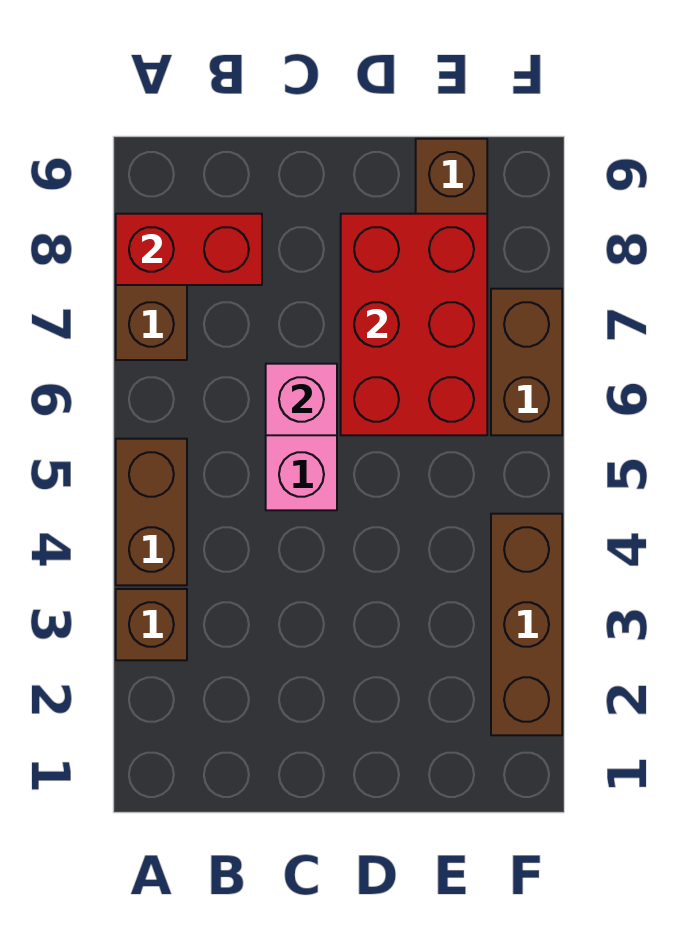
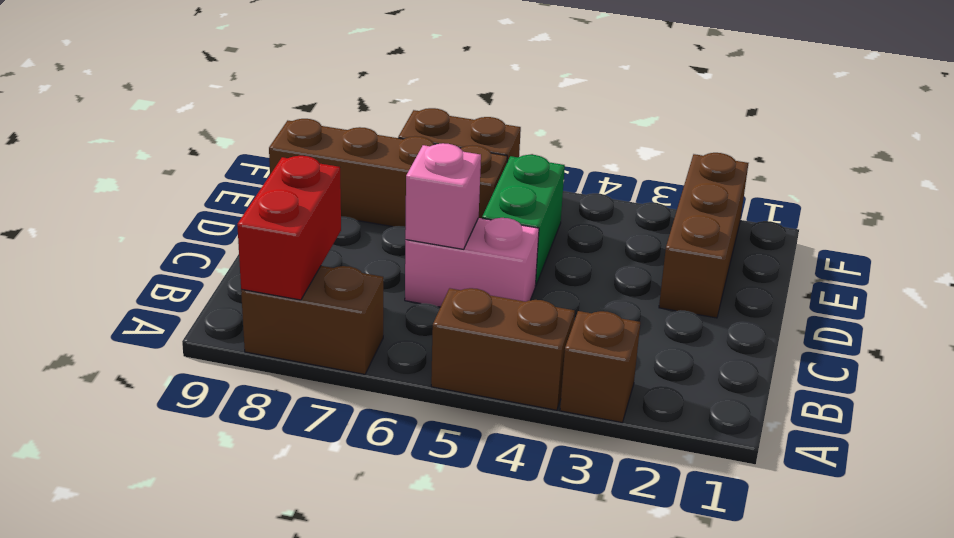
none -> green brick D5:E5 level 1
red brick D6:E8 level 2 -> none
brown brick F2:F4 level 1 -> brown brick D2:F2 level 1

